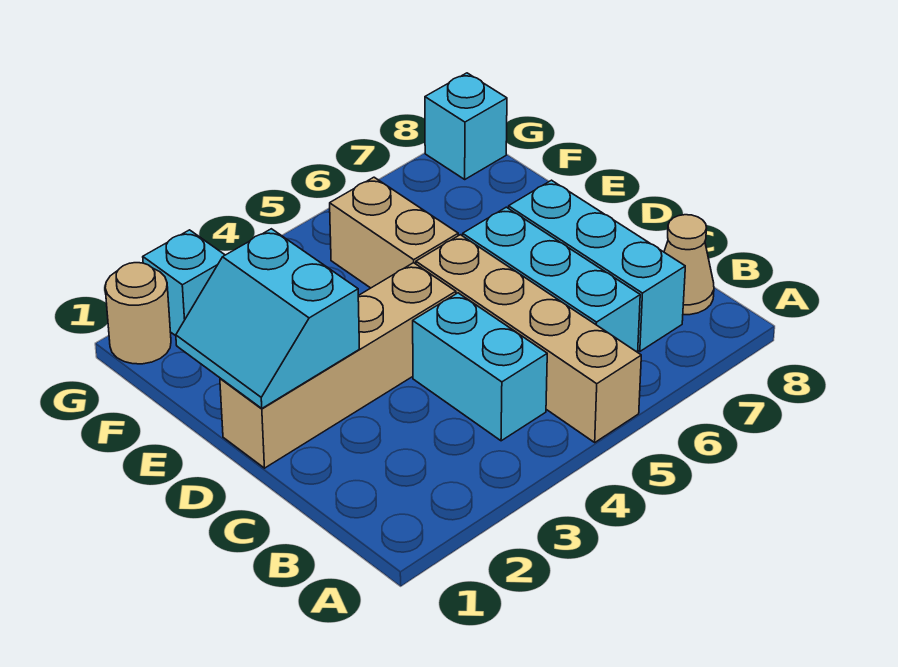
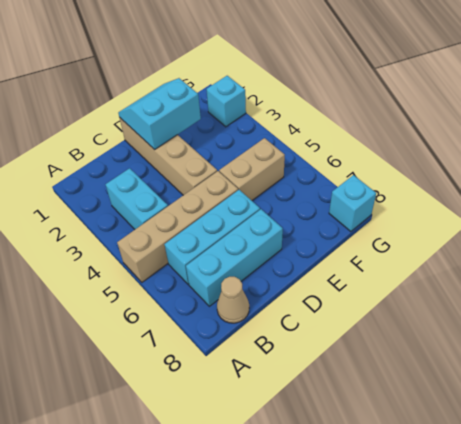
cyan brick B4:C4 level 1 -> cyan brick B3:B4 level 1
tan round brick G1 level 1 -> none

